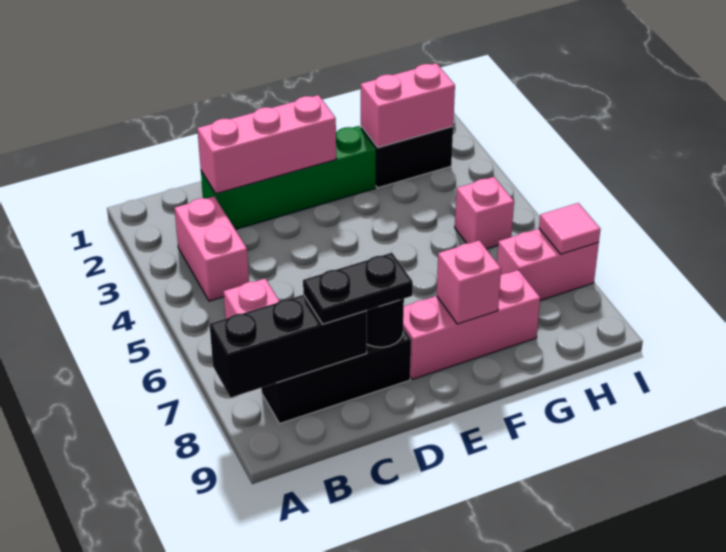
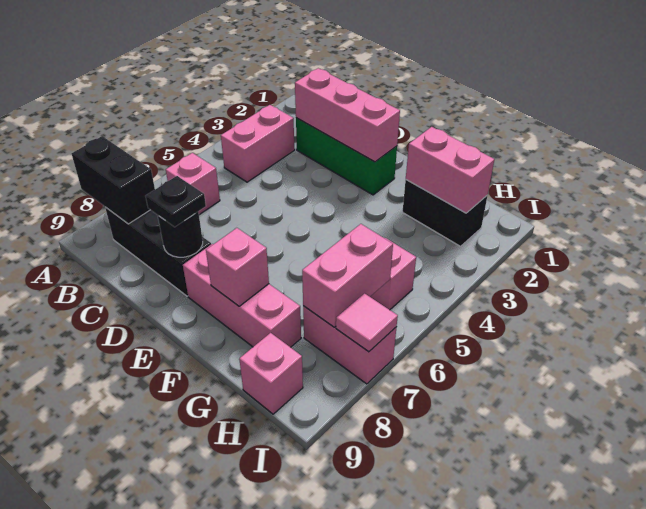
black brick A8:C8 level 2 -> black brick A8:B8 level 2
green brick C2:F2 level 1 -> green brick C2:E2 level 1
black plate C8:D8 level 3 -> black plate D8 level 3
none -> pink brick H6:H7 level 2
none -> pink brick H9 level 1

